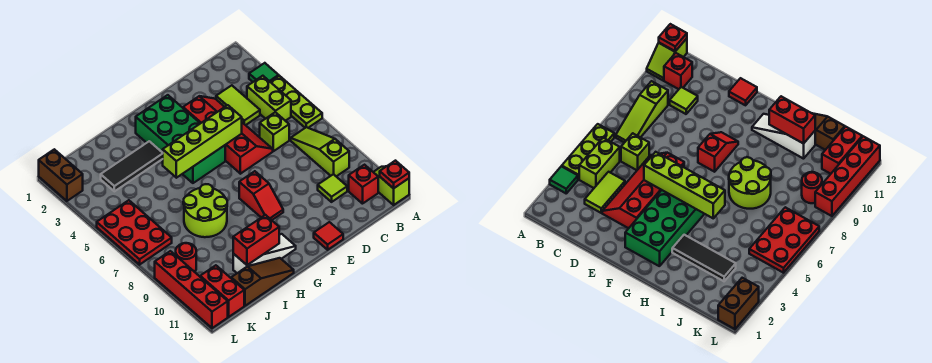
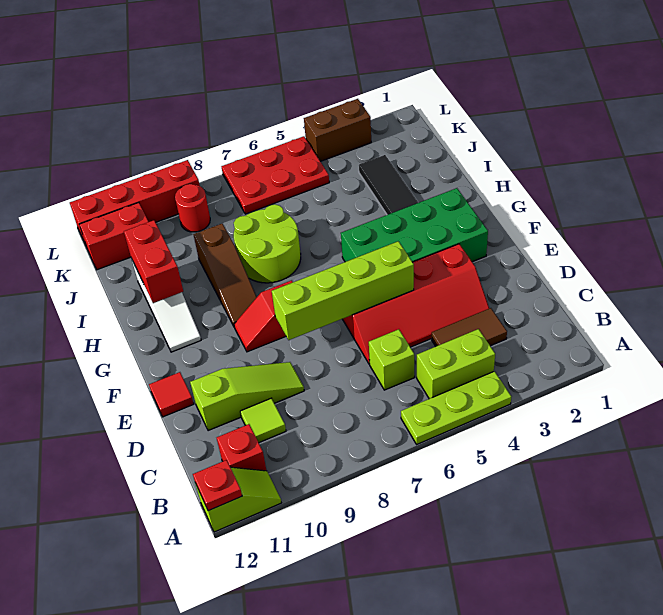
green tile A3 level 1 -> none
lime slope B7:B9 level 1 top 9 -> lime slope D9:D11 level 1 top 11
lime tile C3:C4 level 1 -> brown tile C3:C4 level 1
lime brick E5:H5 level 2 -> lime brick E5:E8 level 2
brown slope H12:J12 level 1 top J -> brown slope G9:I9 level 1 top I
brown brick L1:L2 level 1 -> brown brick L3:L4 level 1

